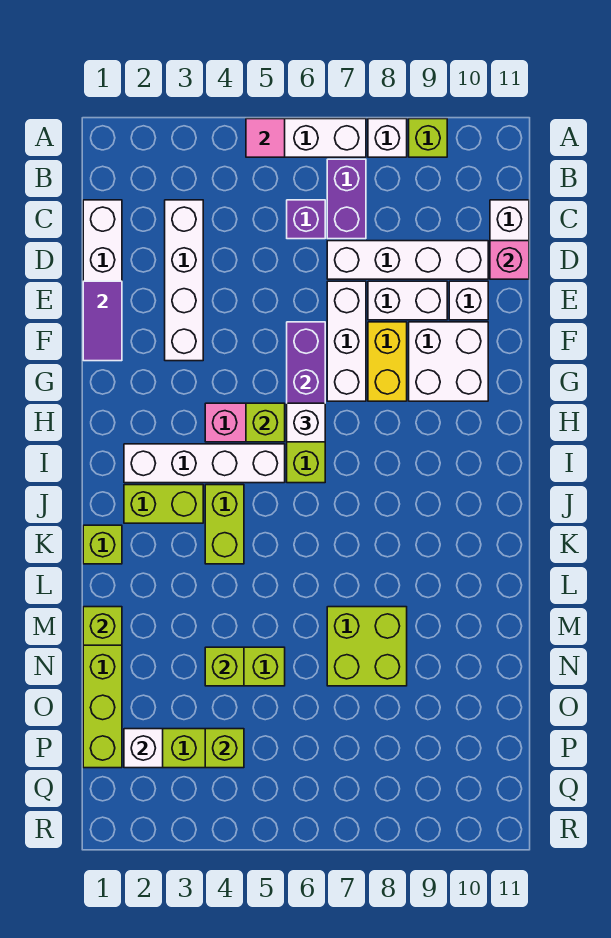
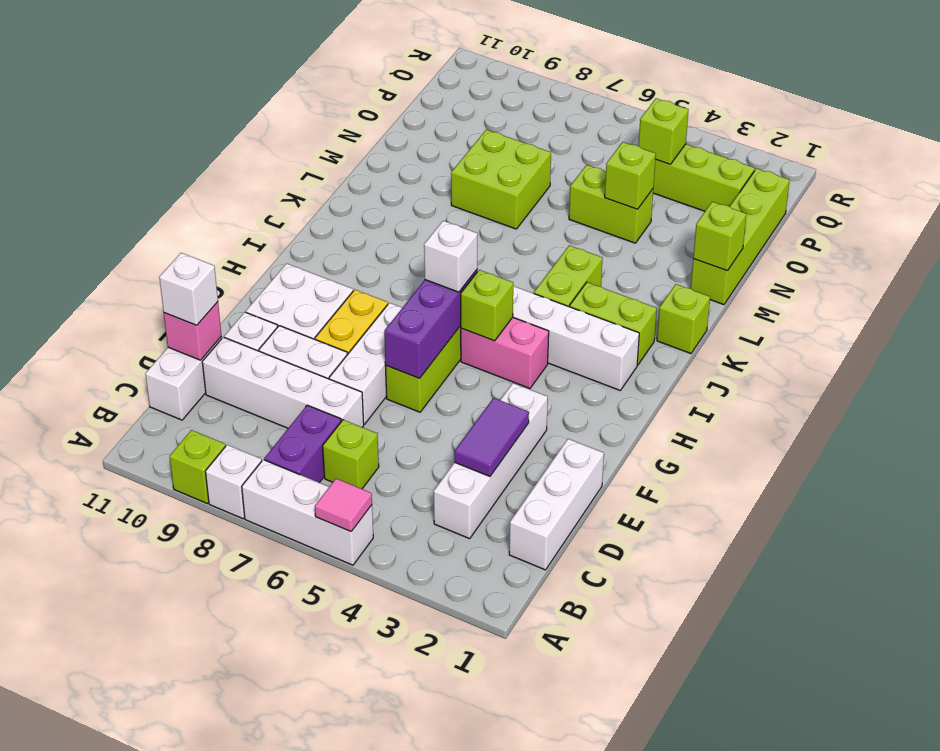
purple brick C6 level 1 -> lime brick C6 level 1
purple tile E1:F1 level 2 -> purple tile D3:E3 level 2
white brick P2 level 2 -> white brick D11 level 3

